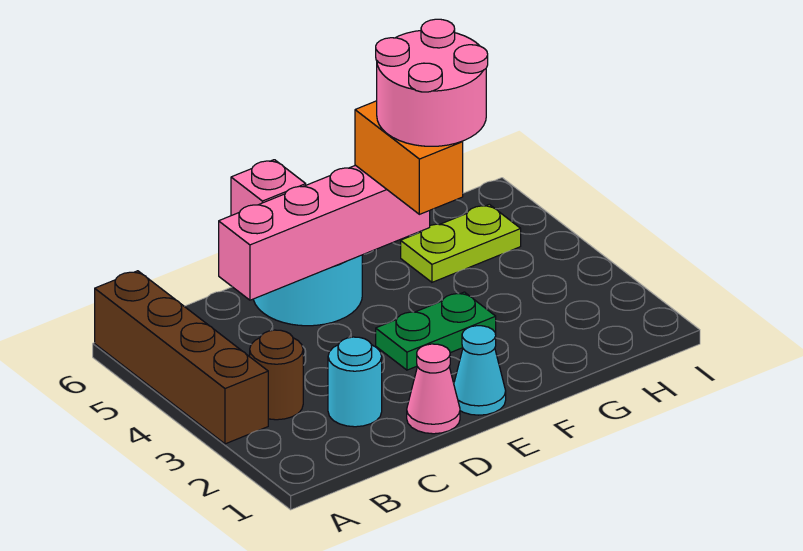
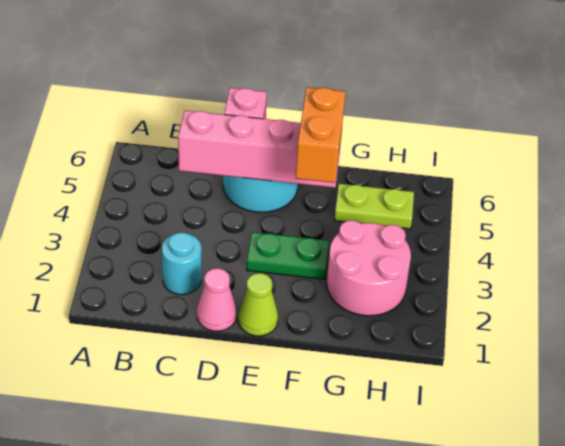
brown brick A3:A6 level 1 -> none
brown round brick B3 level 1 -> none
cyan cone E1 level 1 -> lime cone E1 level 1
pink round brick F4:G5 level 4 -> pink round brick G2:H3 level 1

